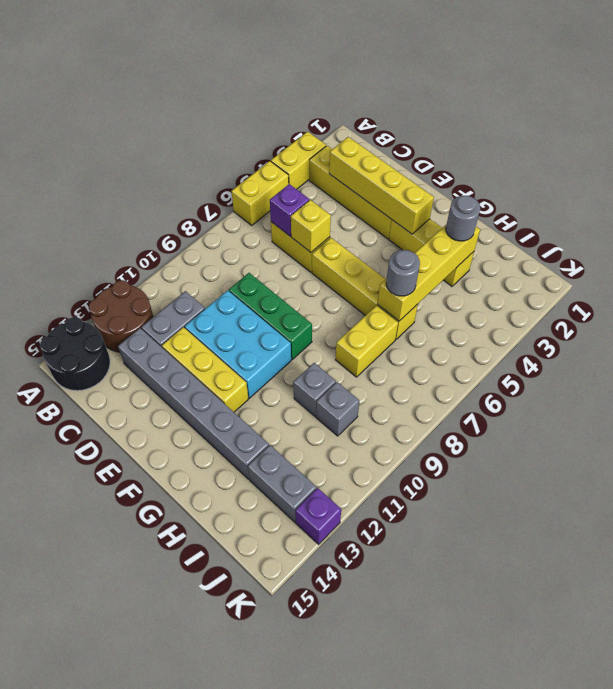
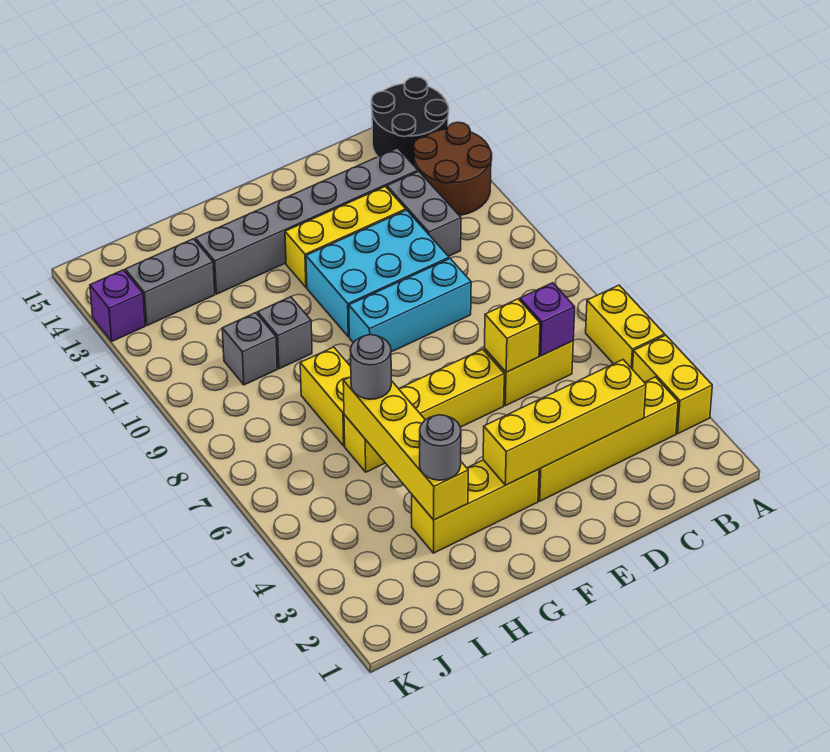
green brick D9:F9 level 1 -> cyan brick D9:F9 level 1

